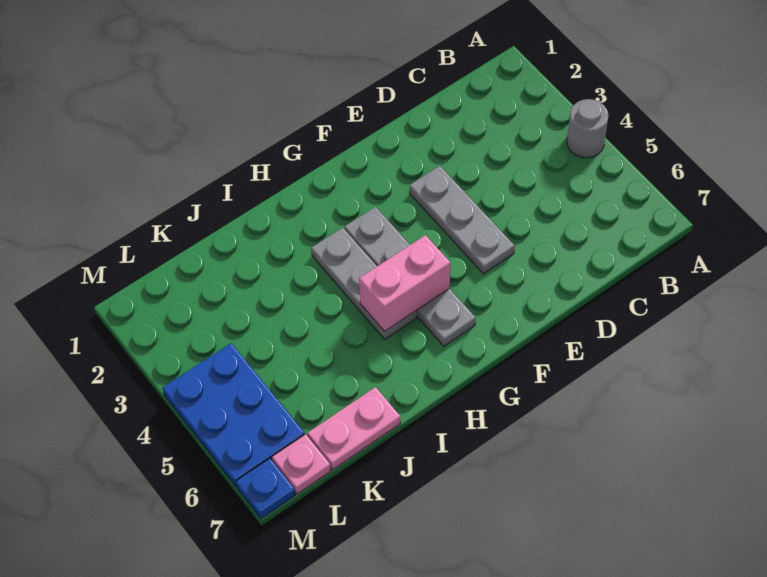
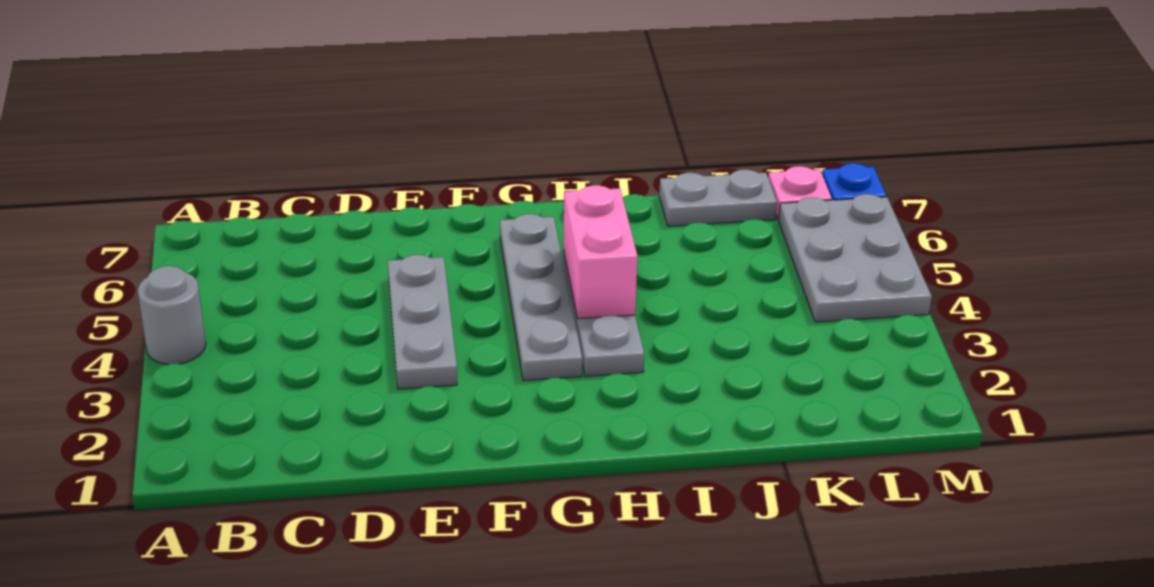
pink brick G5:H5 level 2 -> pink brick H4:H5 level 2
pink plate J7:K7 level 1 -> grey plate J7:K7 level 1
blue plate L4:M6 level 1 -> grey plate L4:M6 level 1

